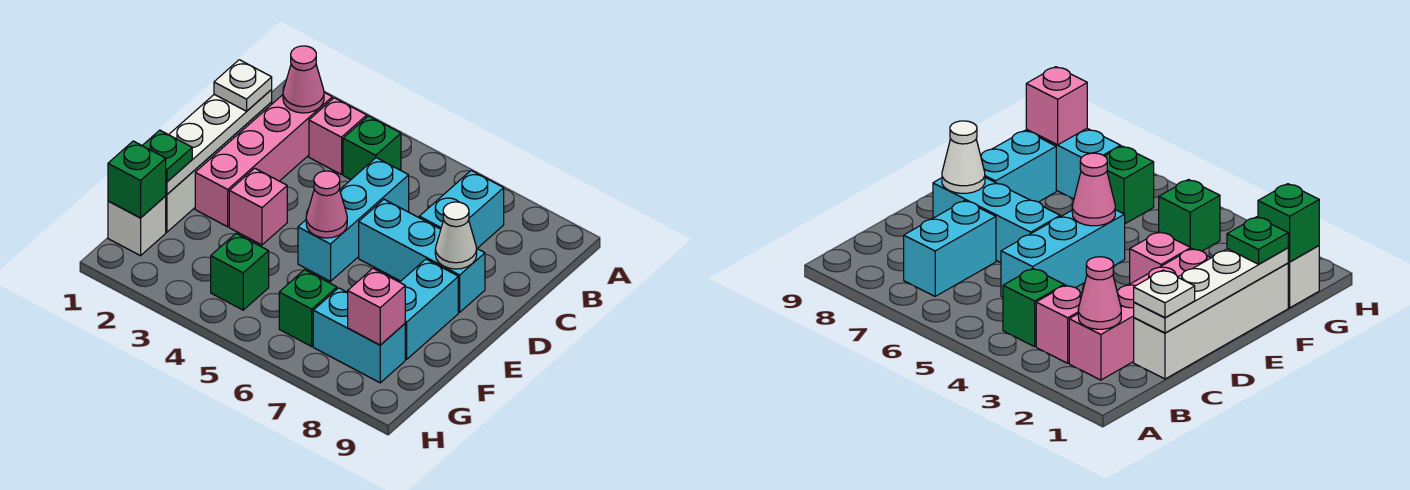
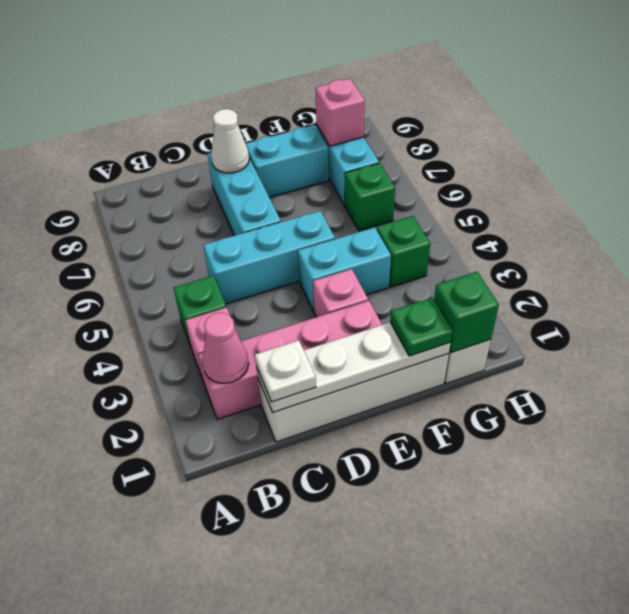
cyan brick B7:C7 level 1 -> cyan brick E4:F4 level 1
pink cone E5 level 2 -> none

